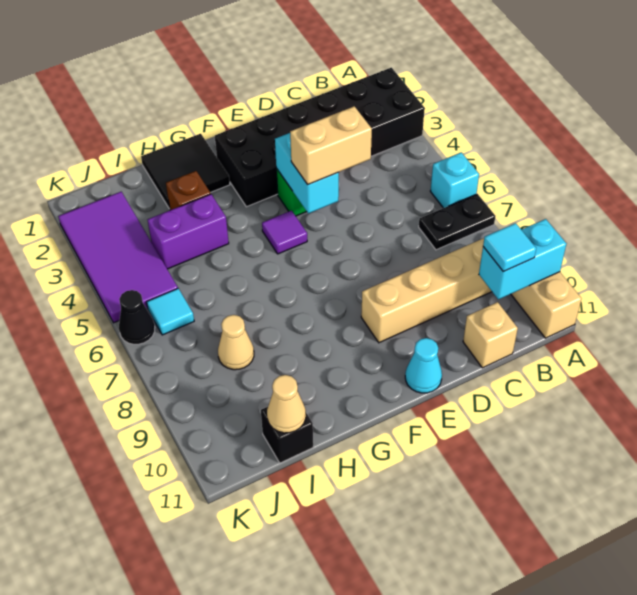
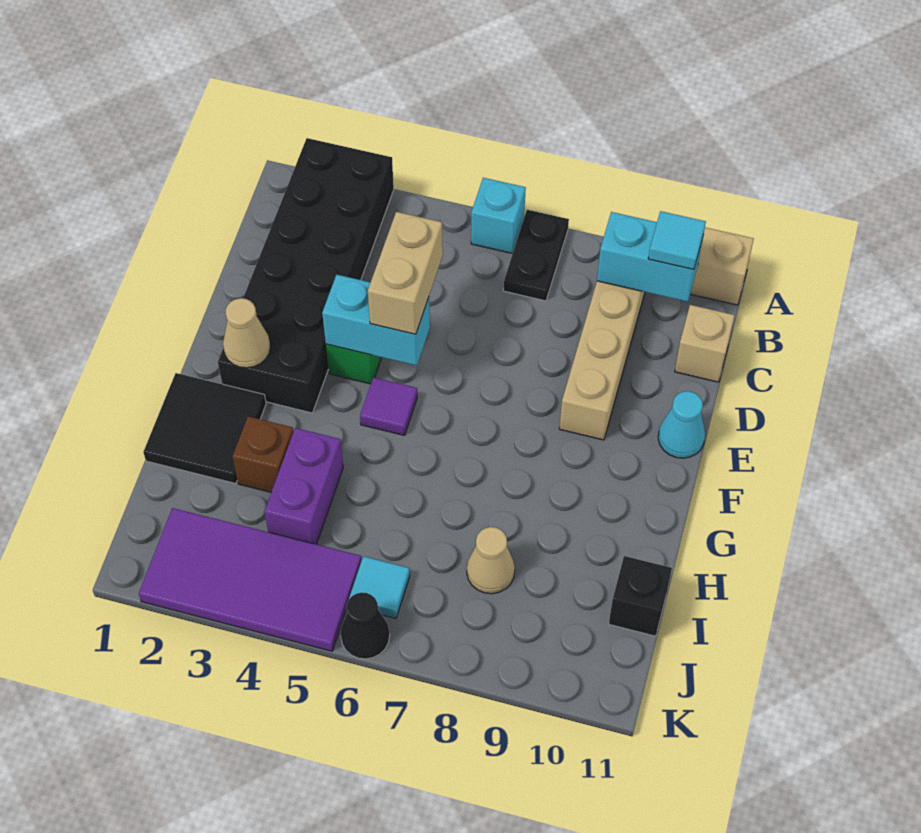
cyan brick A10:B10 level 2 -> cyan brick B9:B10 level 2
tan cone I11 level 2 -> tan cone F2 level 2

